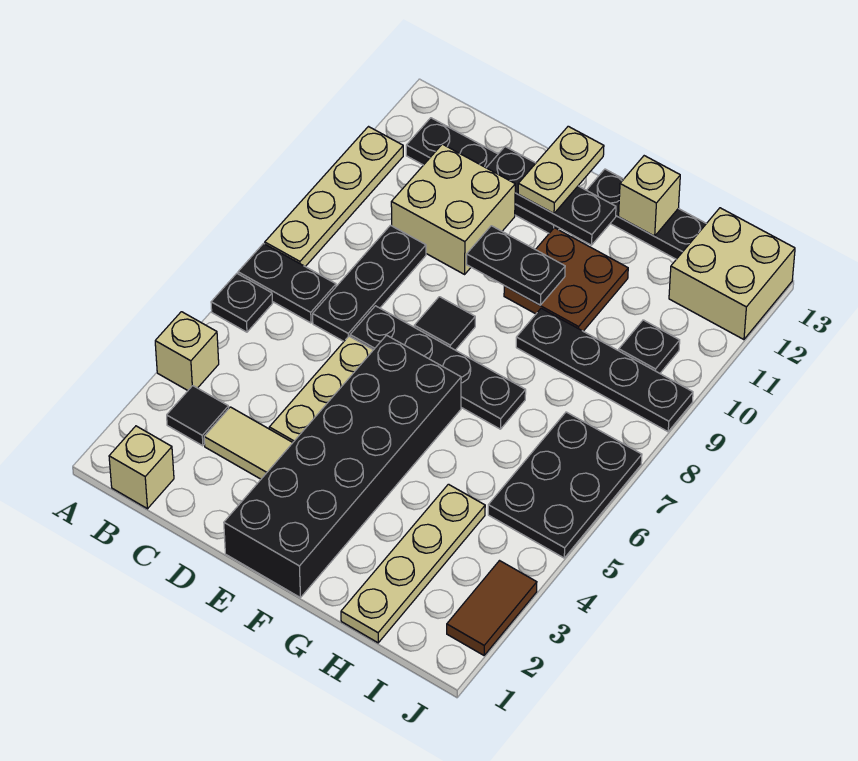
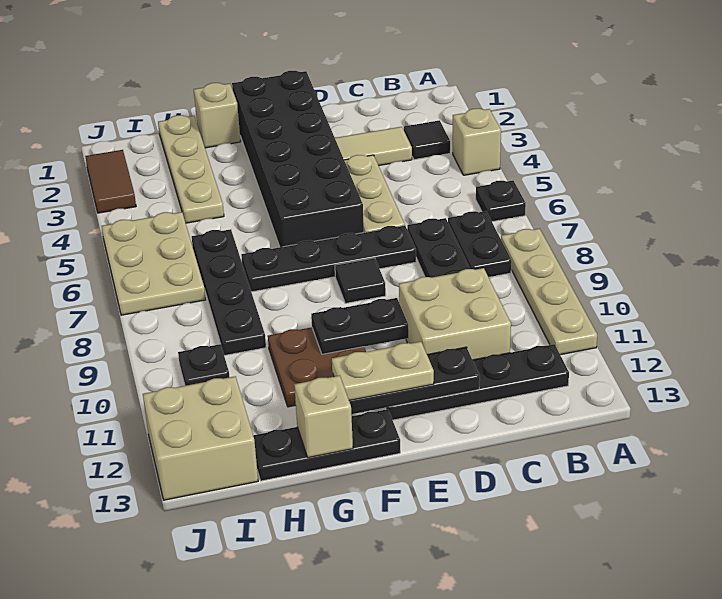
black plate A7:B7 level 1 -> black plate B7:B8 level 1
tan brick B1 level 1 -> tan brick G1 level 1
tan plate E12:E13 level 3 -> tan plate E12:F12 level 3
black plate G9:J9 level 1 -> black plate H6:H9 level 1
black plate I5:J7 level 1 -> tan plate I5:J7 level 1

